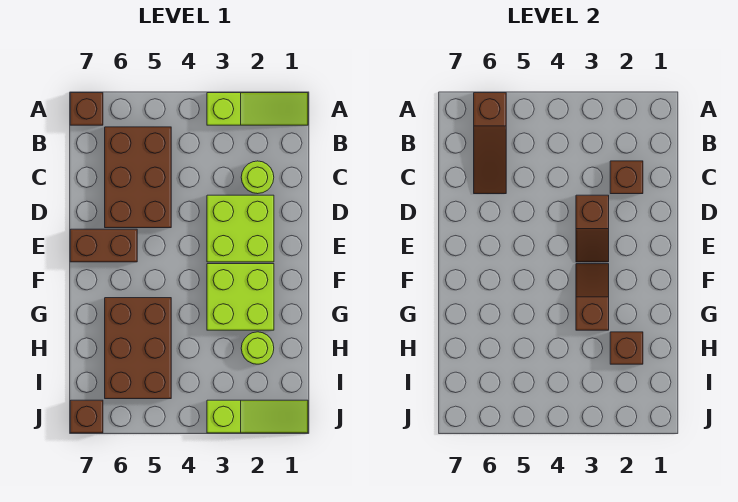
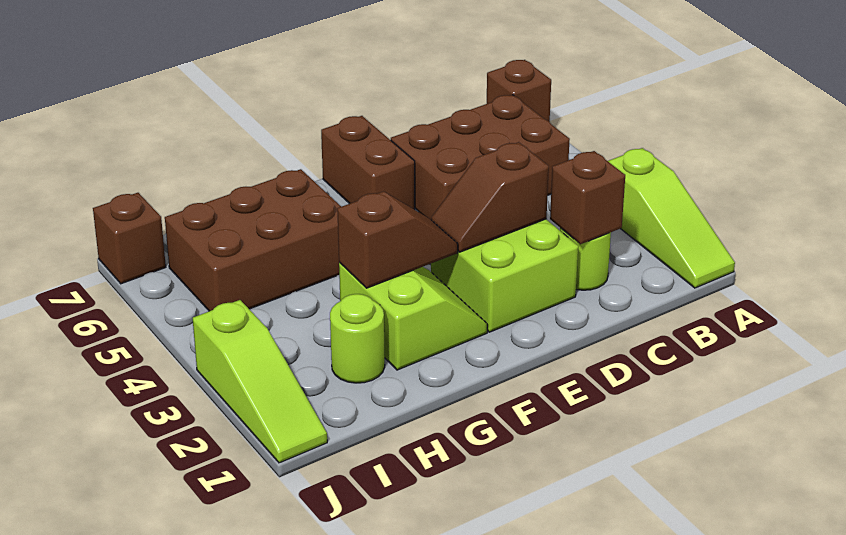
brown slope A6:C6 level 2 top A -> none
lime brick F2:G3 level 1 -> lime slope F2:G3 level 1 top G
brown brick H2 level 2 -> none

